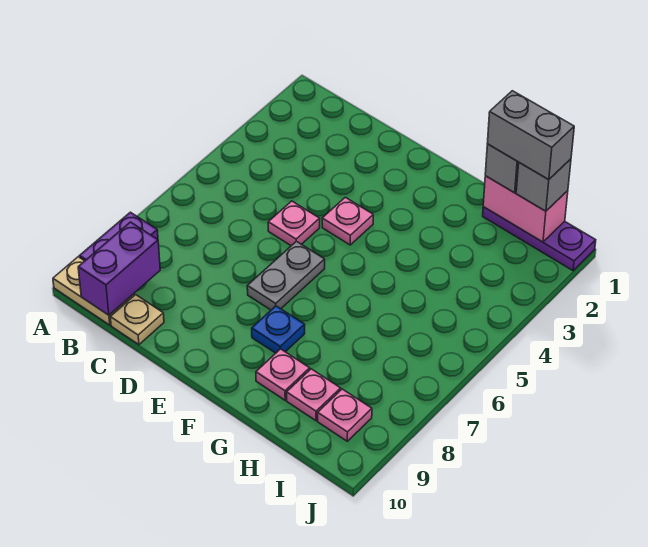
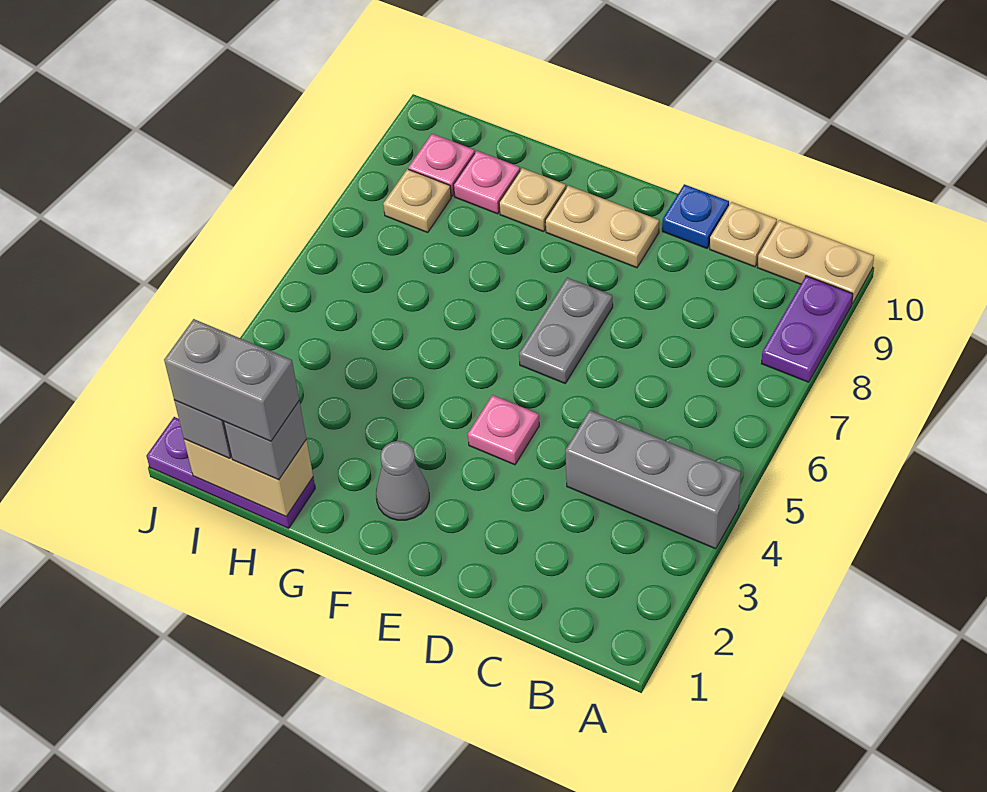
none -> grey brick A4:C4 level 1
purple brick B9:B10 level 2 -> none
pink plate D5 level 1 -> none
none -> tan plate E9:F9 level 1
none -> grey cone F2 level 1
blue plate F8 level 1 -> blue plate D10 level 1
pink plate G9 level 1 -> tan plate G9 level 1
pink brick H1:I1 level 2 -> tan brick H1:I1 level 2
none -> tan plate I8 level 1

